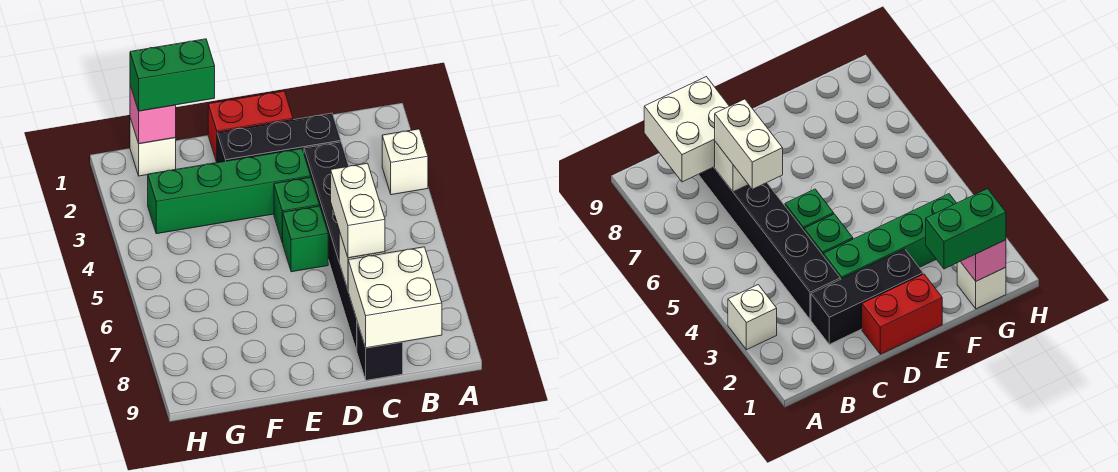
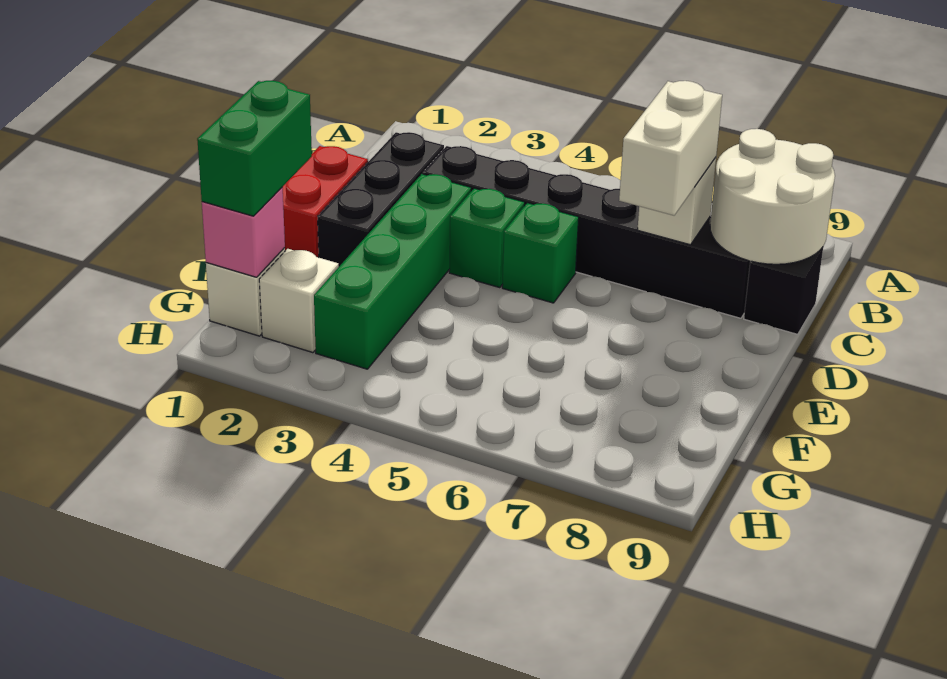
white brick A3 level 1 -> white brick G2 level 1
white brick B8:C9 level 2 -> white round brick B8:C9 level 2
white brick C6:C7 level 3 -> white brick C7:D7 level 3

